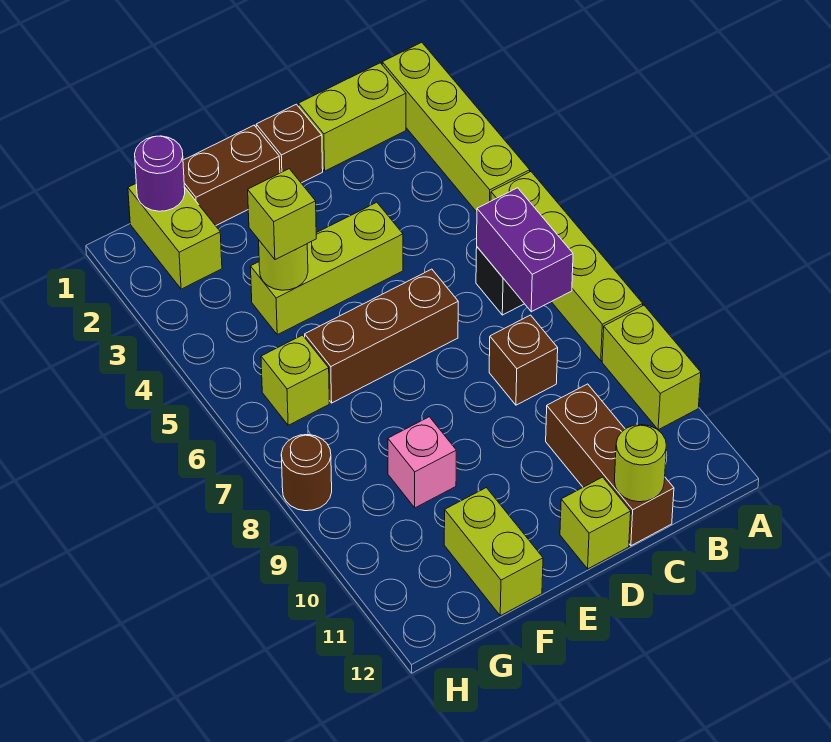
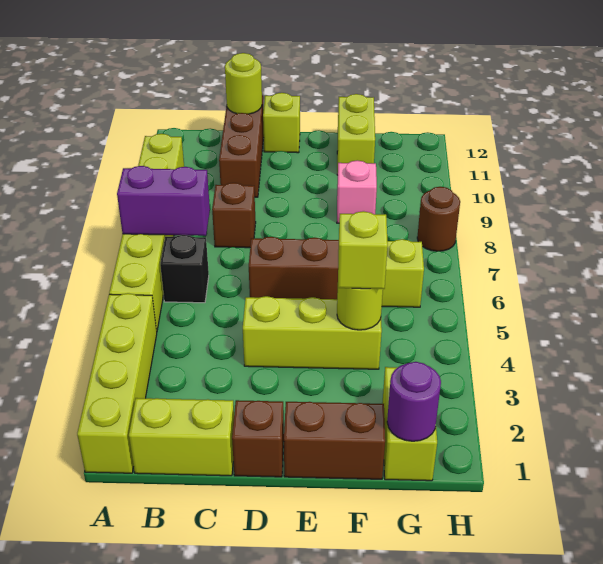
purple brick B6:B7 level 2 -> purple brick A7:B7 level 2

